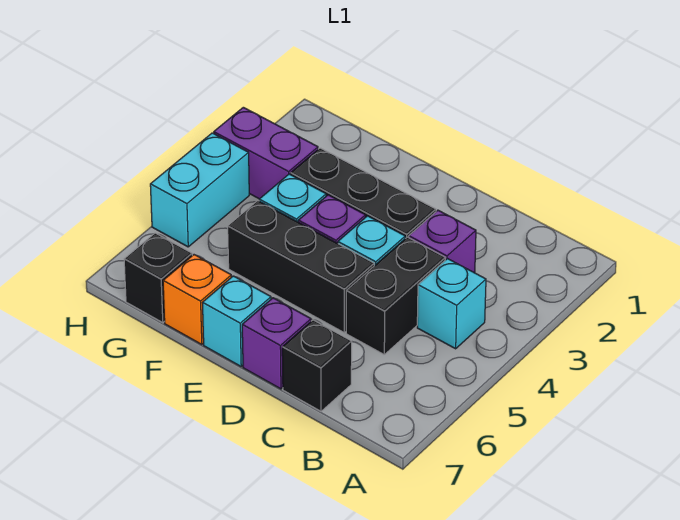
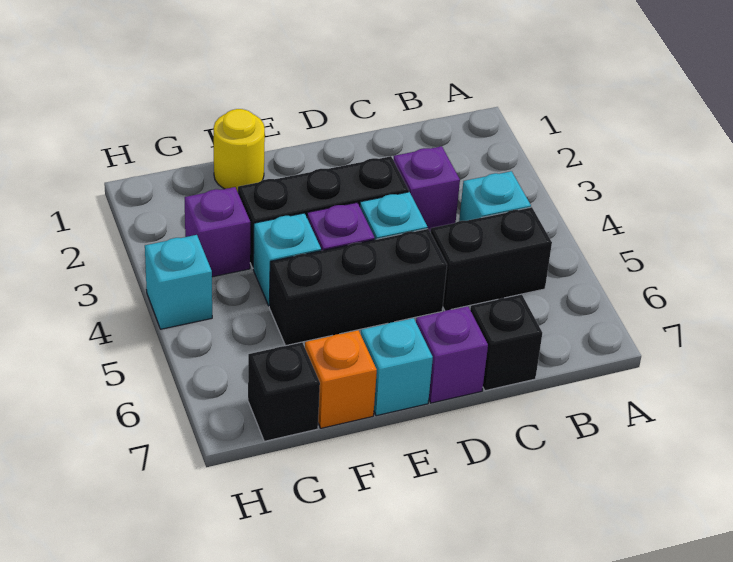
black brick C4:C5 level 1 -> black brick B5:C5 level 1
none -> yellow round brick F1 level 1
purple brick G3:H3 level 1 -> purple brick G3 level 1
cyan brick H4:H5 level 1 -> cyan brick H4 level 1

